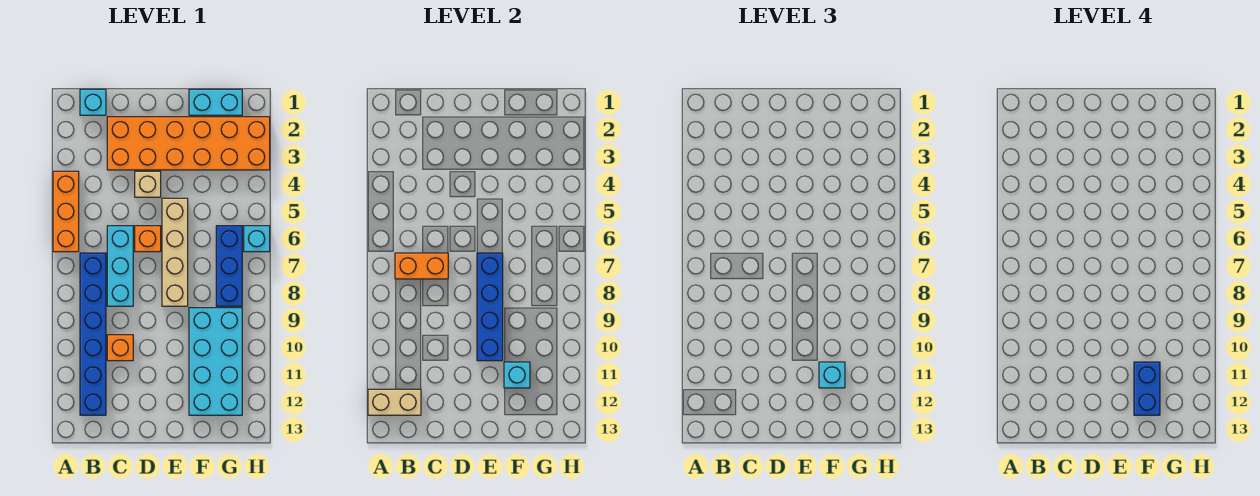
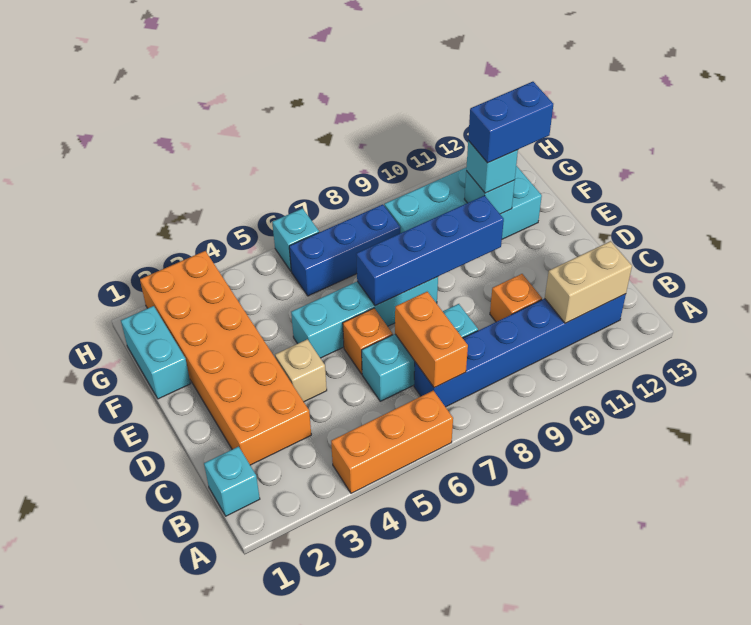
tan brick A12:B12 level 2 -> tan brick B11:B12 level 2
tan brick E5:E8 level 1 -> cyan brick E5:E8 level 1

